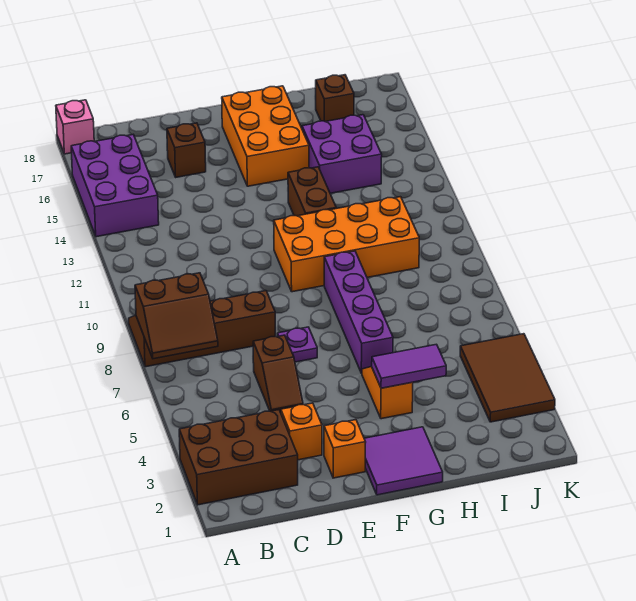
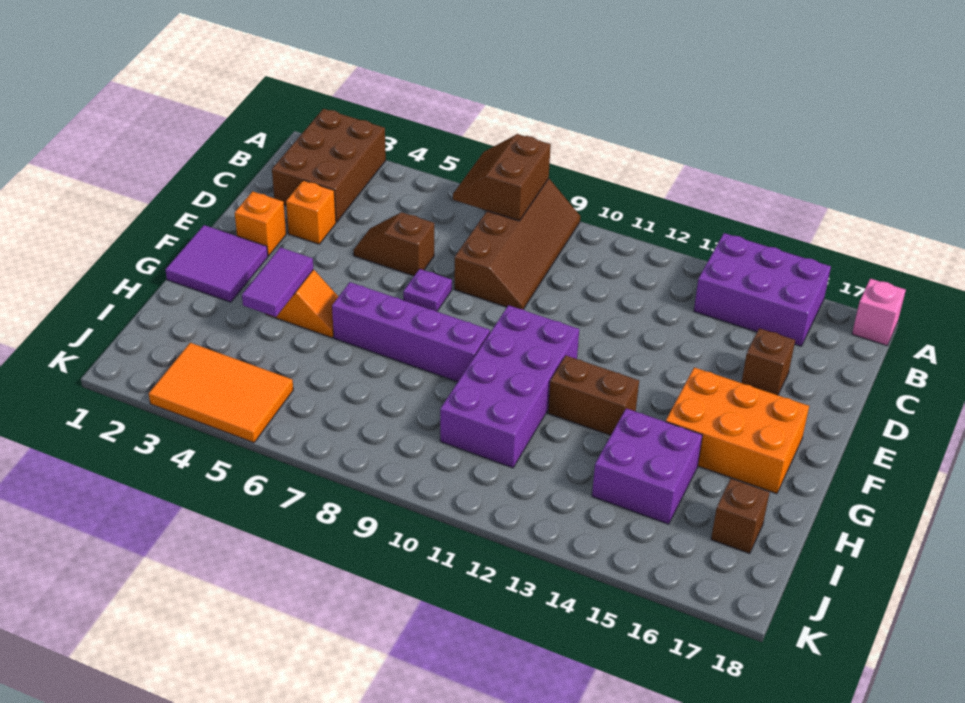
orange brick F10:I11 level 1 -> purple brick F10:I11 level 1
brown tile J3:K5 level 1 -> orange tile J3:K5 level 1

